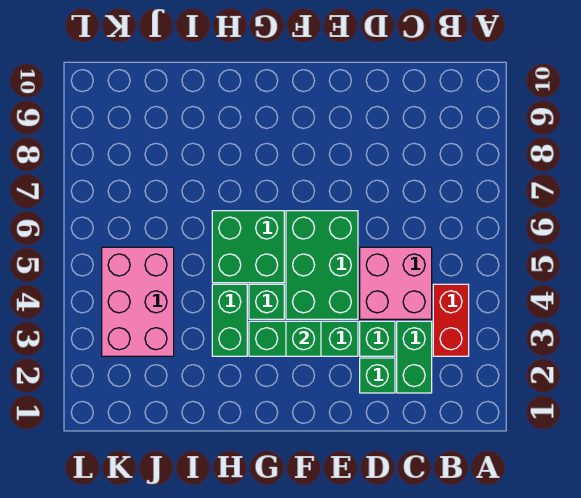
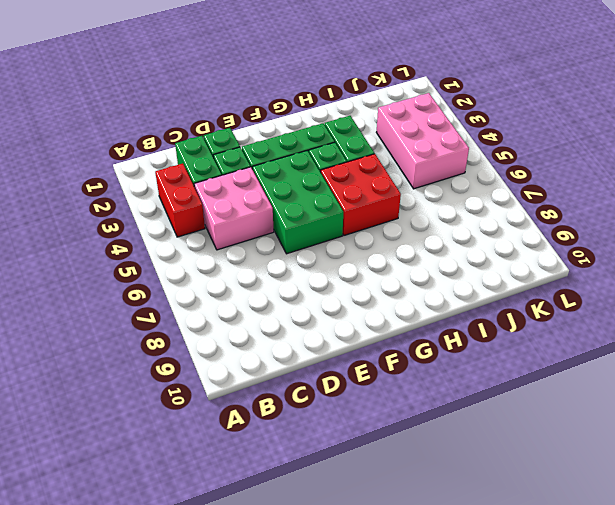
green brick F3 level 2 -> none
green brick G5:H6 level 1 -> red brick G5:H6 level 1

